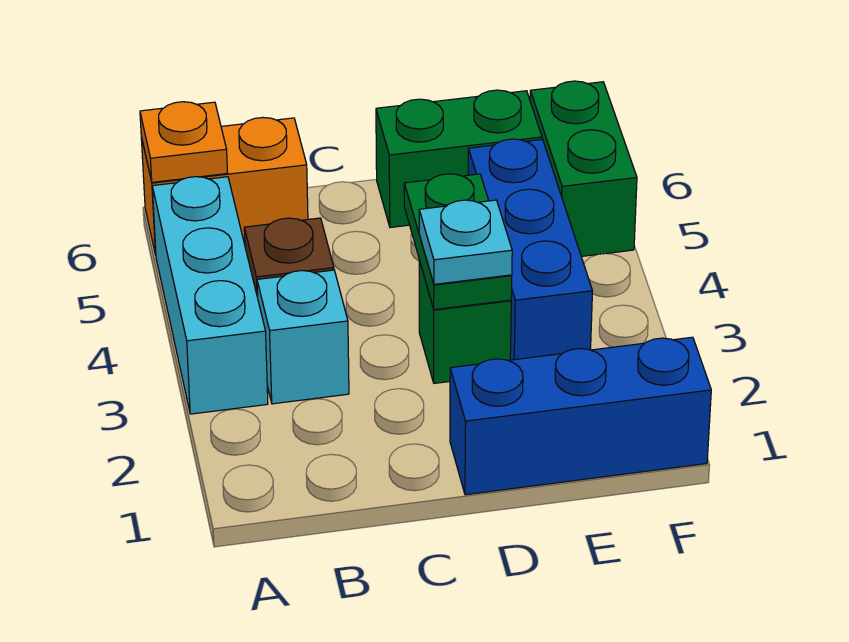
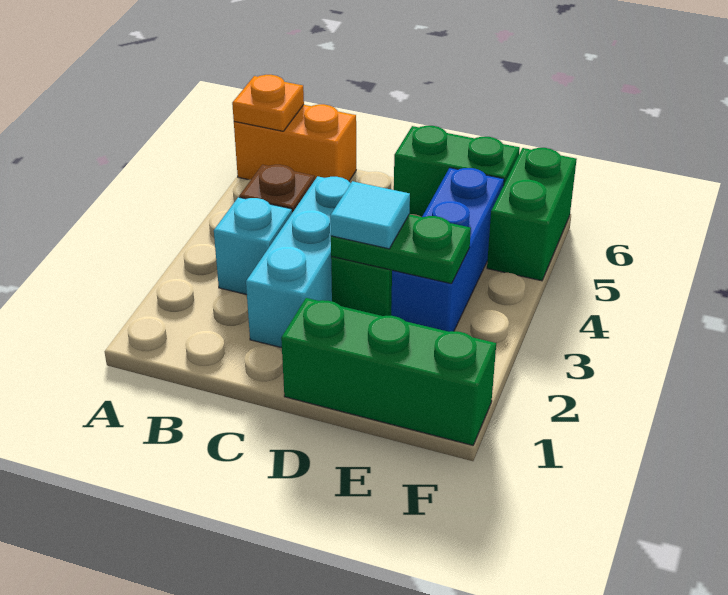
cyan brick A3:A5 level 1 -> cyan brick C2:C4 level 1
blue brick D1:F1 level 1 -> green brick D1:F1 level 1
green plate D3:D4 level 2 -> green plate D3:E3 level 2
cyan plate D3 level 3 -> cyan tile D3 level 3

